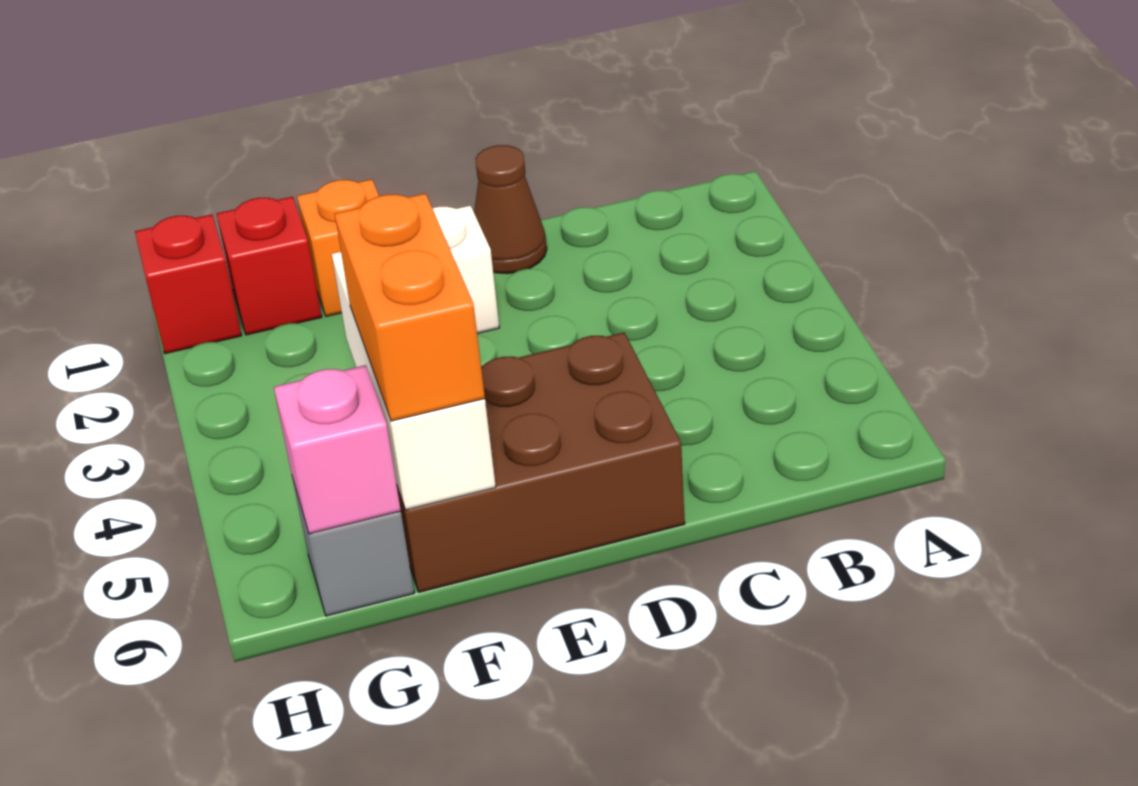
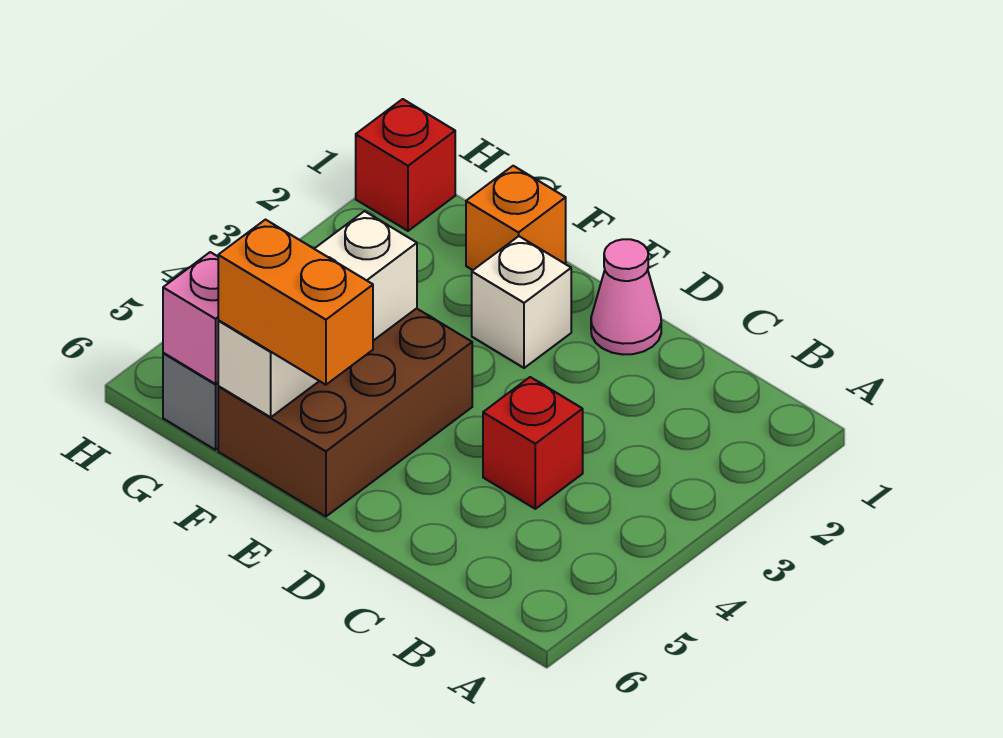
brown cone D1 level 1 -> pink cone D1 level 1
brown brick D5:F6 level 1 -> brown brick E4:F6 level 1
orange brick F5:F6 level 3 -> orange brick E6:F6 level 3
red brick G1 level 1 -> red brick C4 level 1

